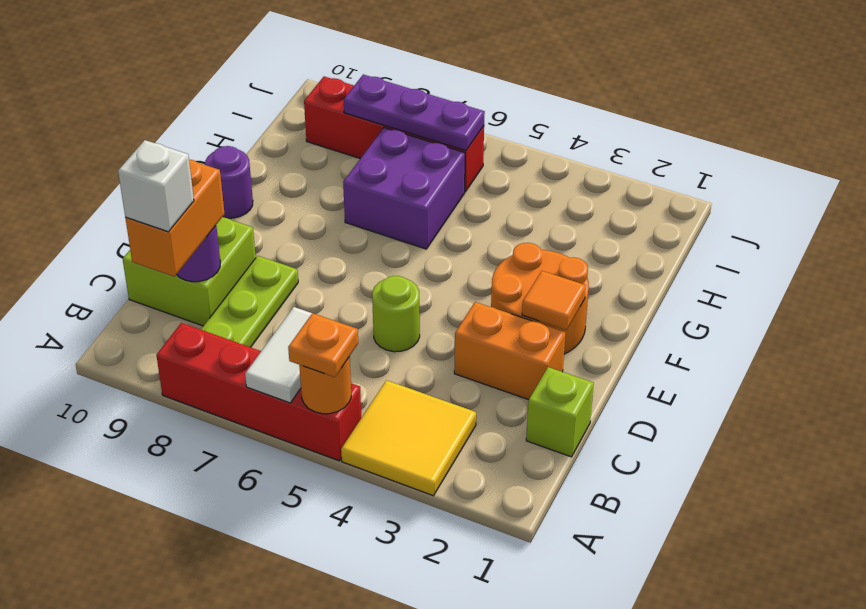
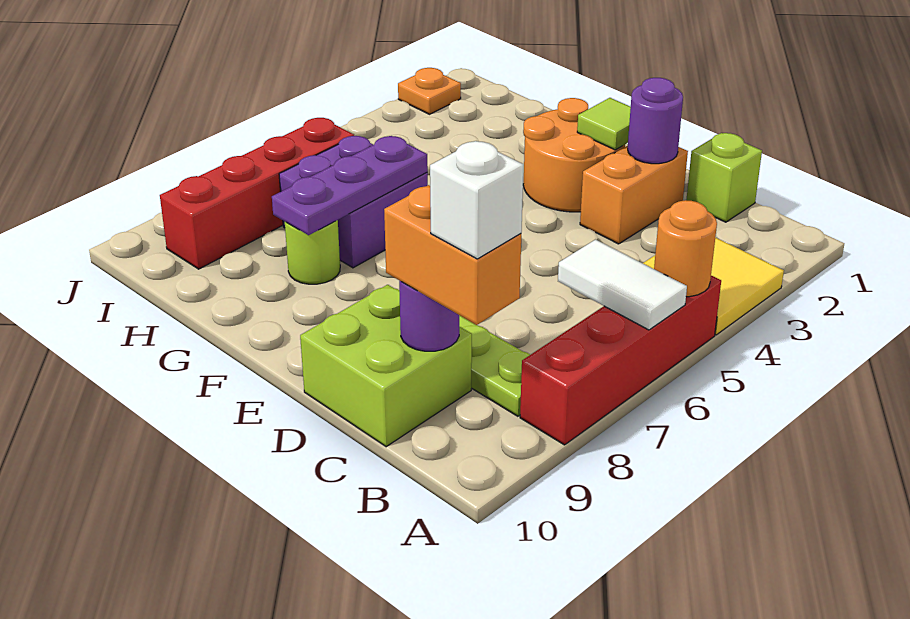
orange plate A5 level 3 -> orange plate J2 level 1
lime round brick D5 level 1 -> lime round brick G8 level 1
orange tile E2 level 2 -> lime tile E2 level 2
purple round brick F10 level 1 -> purple round brick D2 level 2
purple plate I6:I8 level 2 -> purple plate G6:G8 level 2

